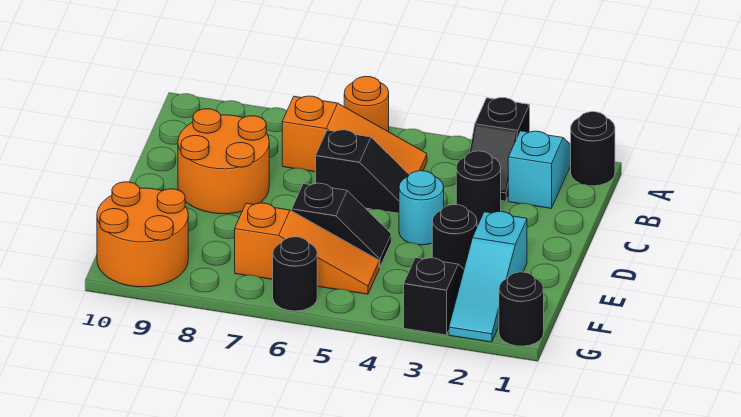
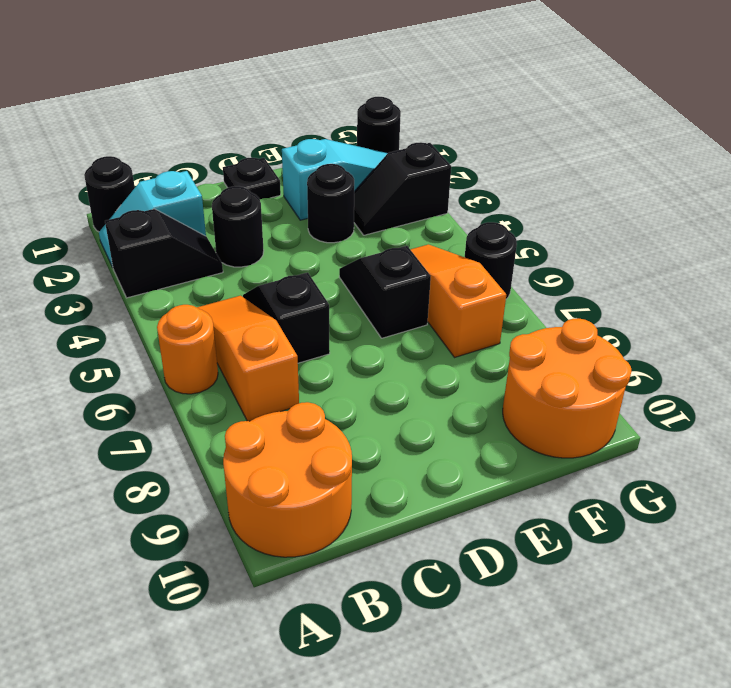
orange round brick C8:D9 level 1 -> orange round brick A9:B10 level 1
none -> black plate D1 level 1
cyan round brick D4 level 1 -> none

